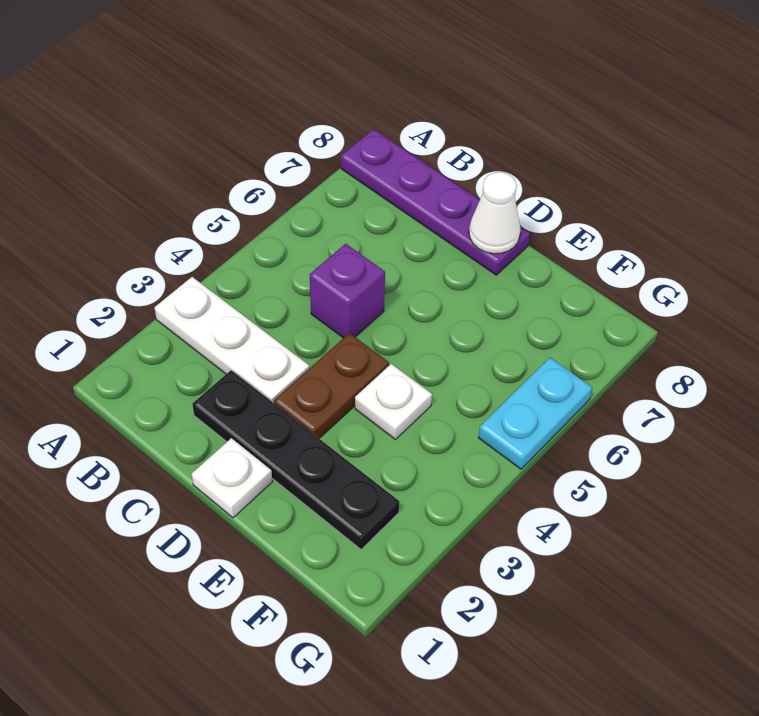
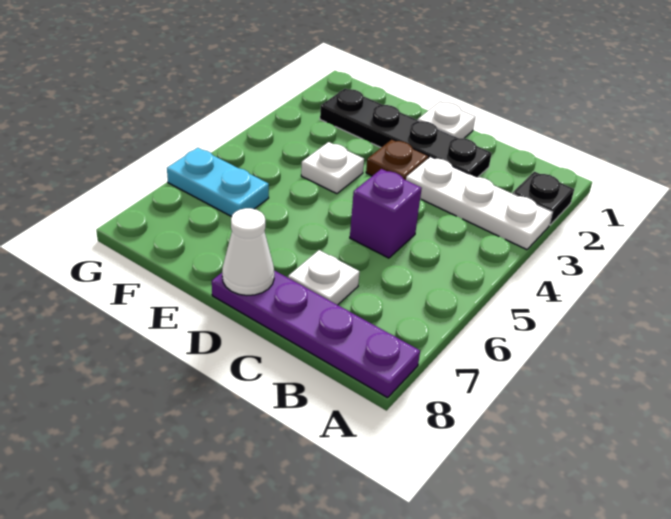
none -> black plate A2 level 1
none -> white plate C7 level 1
brown plate D3:D4 level 1 -> brown plate D3 level 1
cyan plate G5:G6 level 1 -> cyan plate F6:G6 level 1

